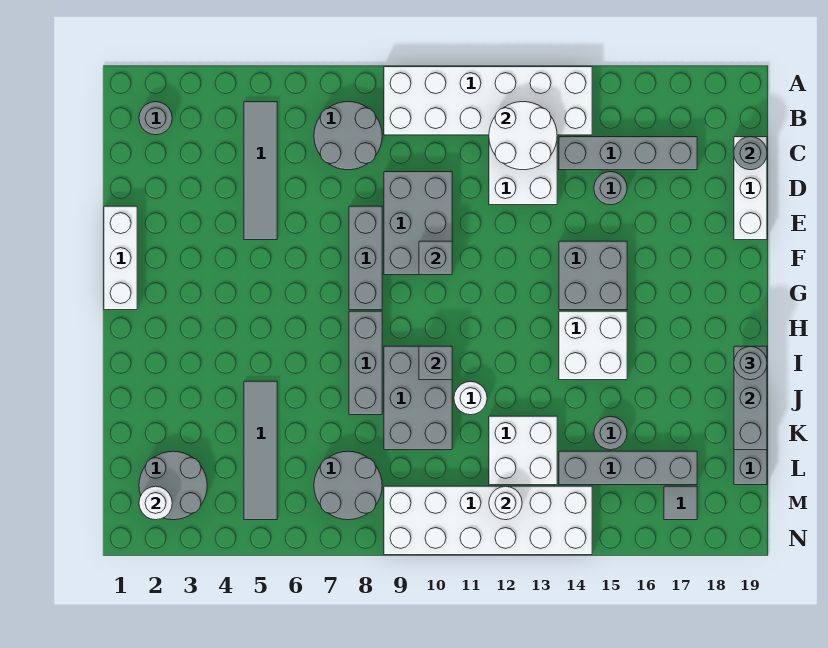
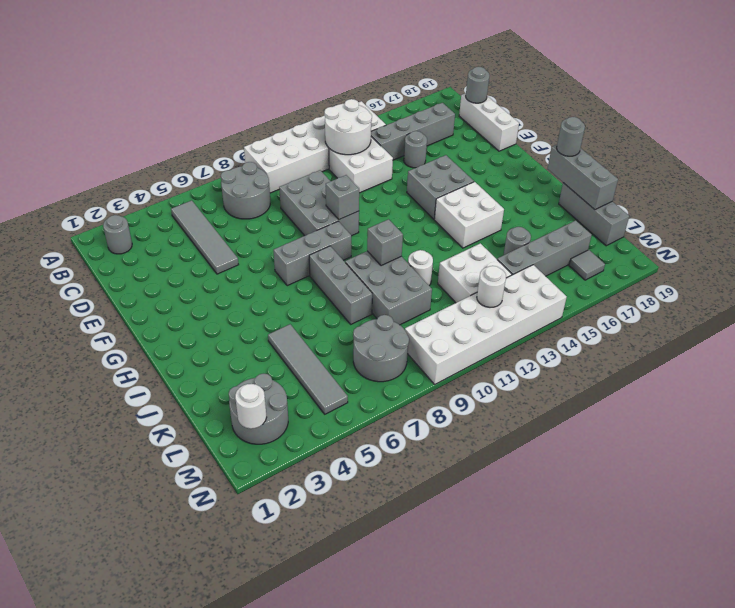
white brick E1:G1 level 1 -> none
grey brick E8:G8 level 1 -> grey brick G7:G9 level 1

